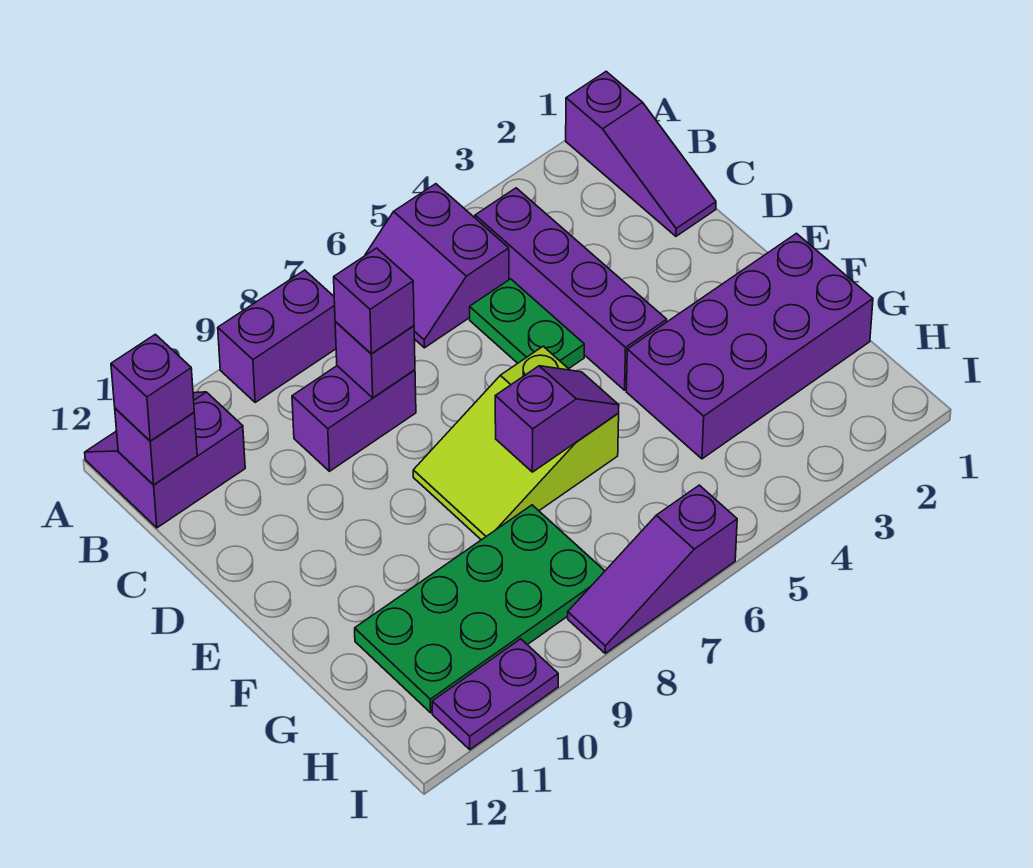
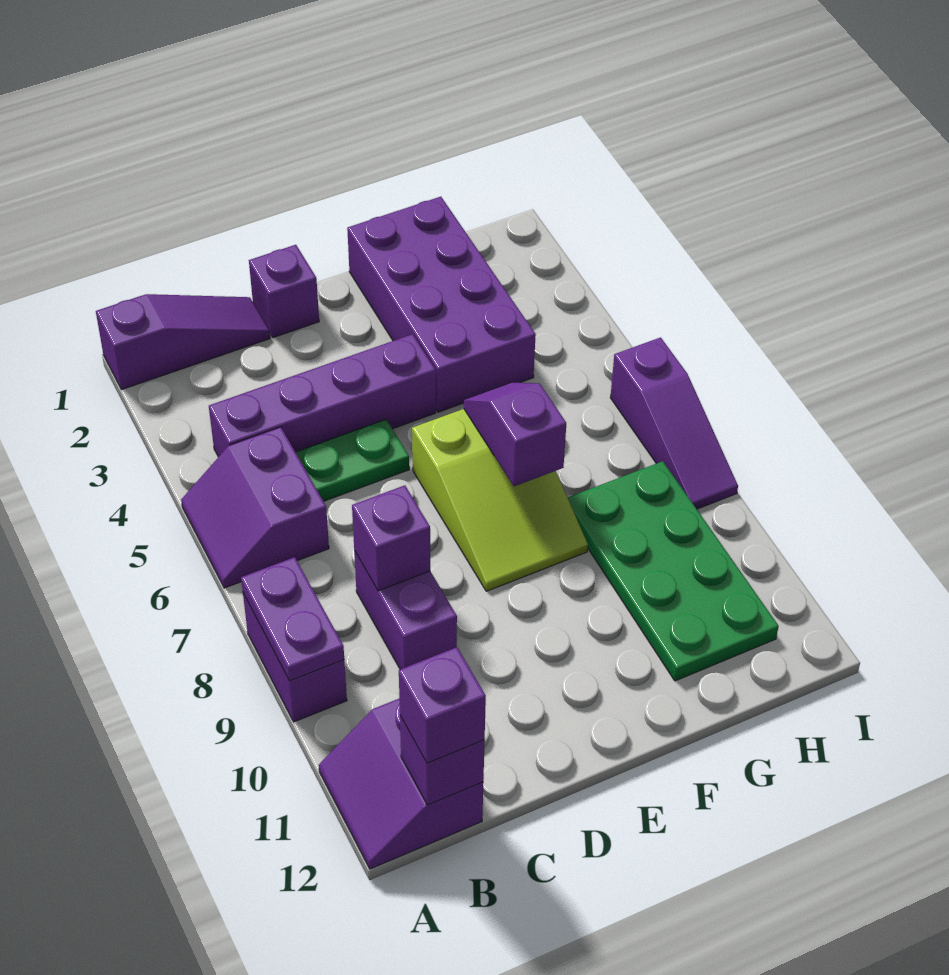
purple slope A5:B6 level 1 top 5 -> purple slope A5:B6 level 1 top B
purple brick C8 level 3 -> purple brick D1 level 1
purple plate I10:I11 level 1 -> purple plate A8:A9 level 2

